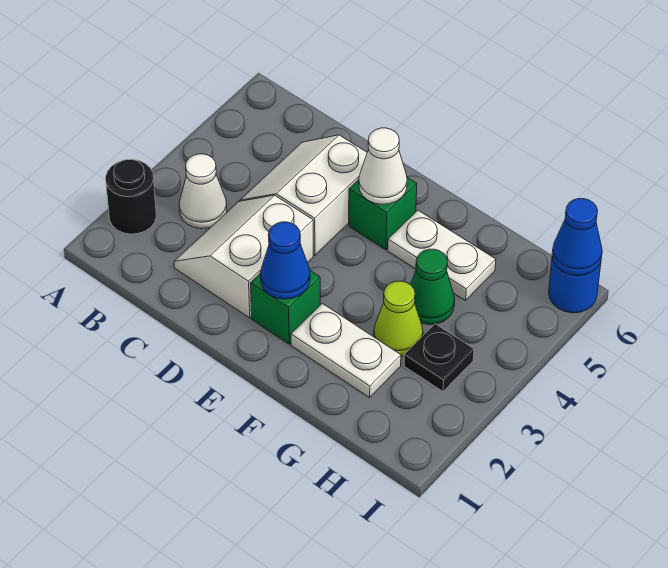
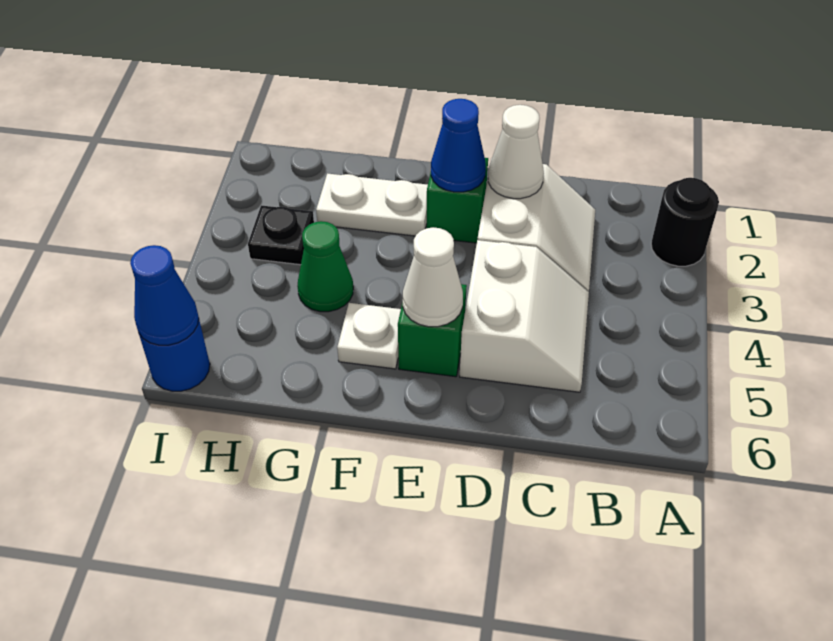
white cone B3 level 1 -> white cone D2 level 2
white plate F5:G5 level 1 -> white plate F5 level 1
lime cone G3 level 1 -> none

